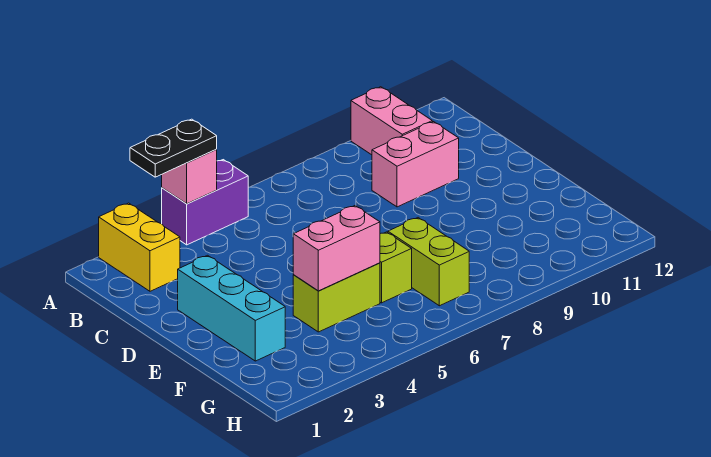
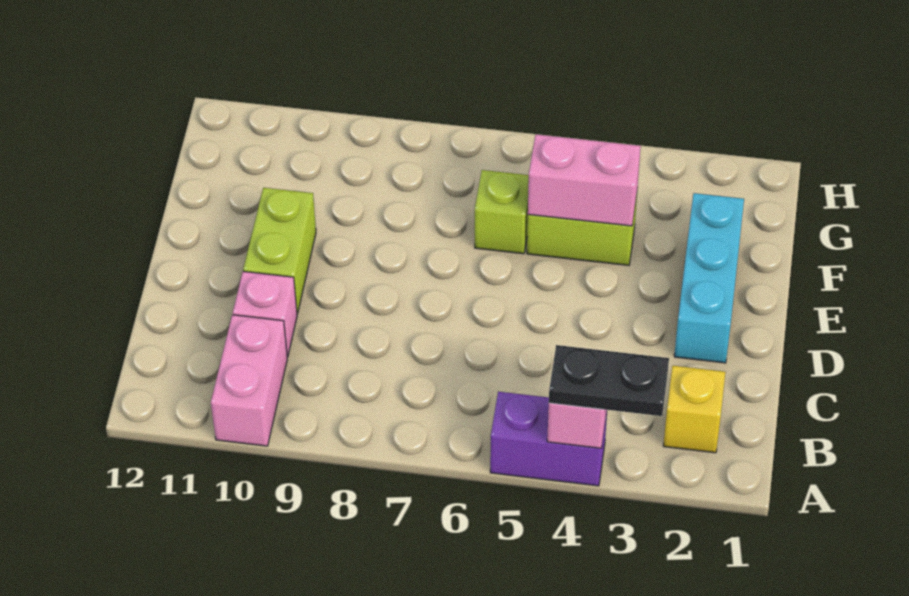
yellow brick A2:B2 level 1 -> yellow brick B2 level 1
pink brick C9:C10 level 1 -> pink brick C10 level 1
lime brick F7:G7 level 1 -> lime brick D10:E10 level 1

